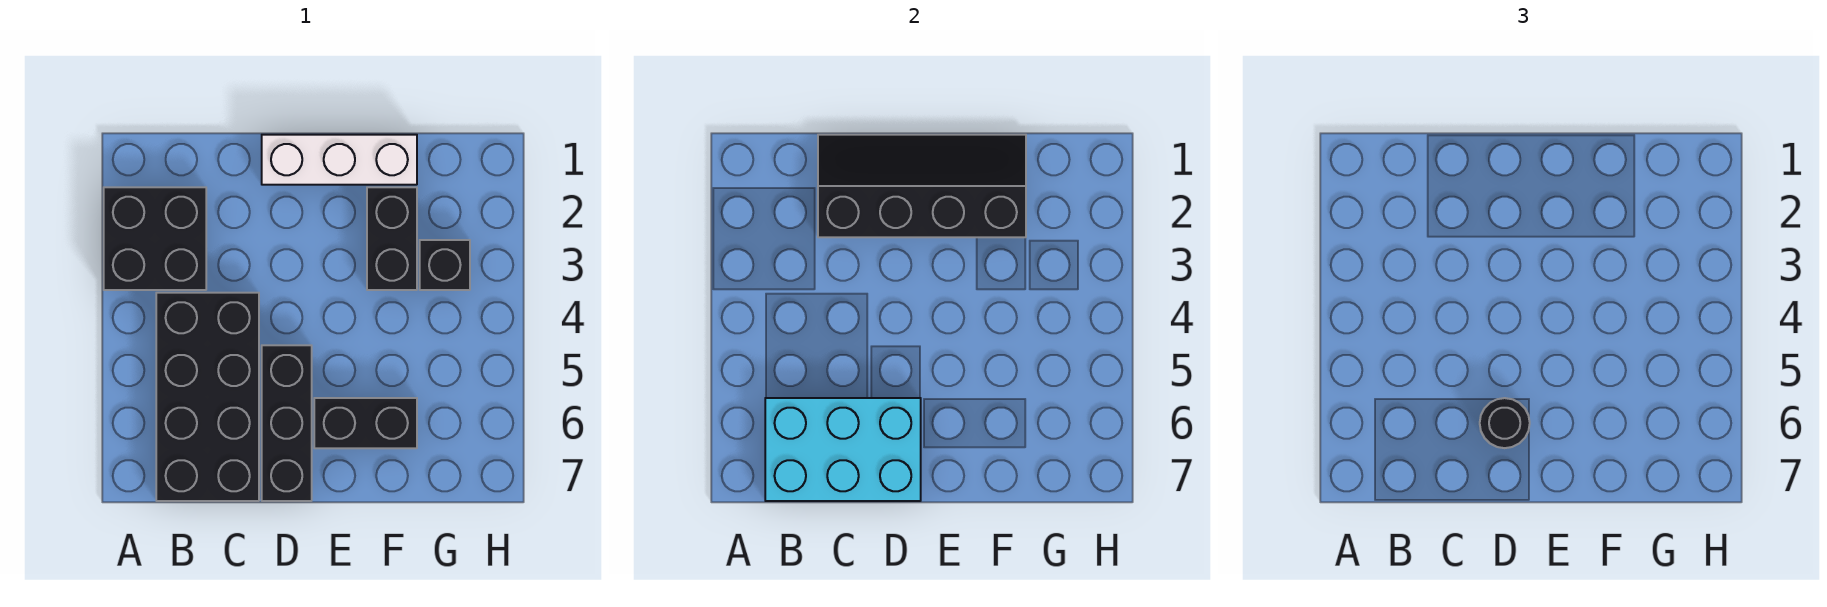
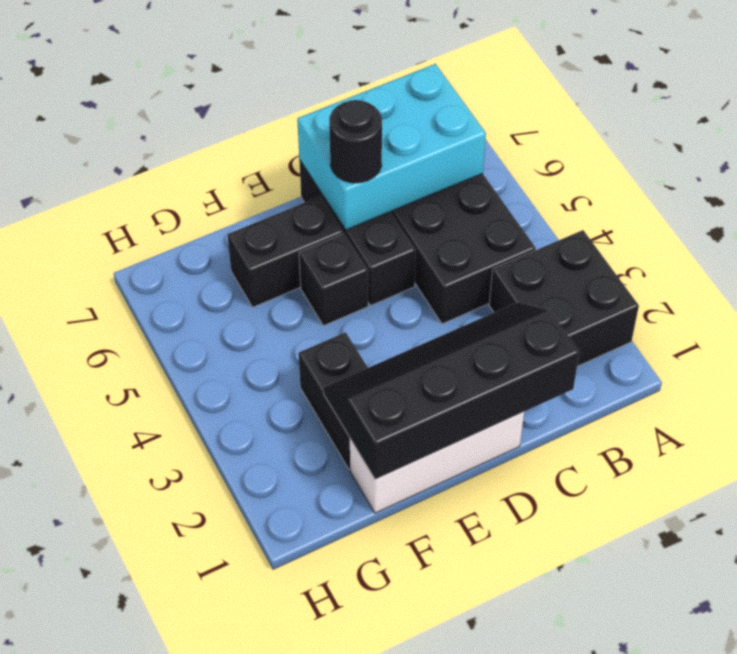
black slope C1:F2 level 2 top 2 -> black slope C1:F2 level 2 top 1
black brick G3 level 1 -> black brick E5 level 1

